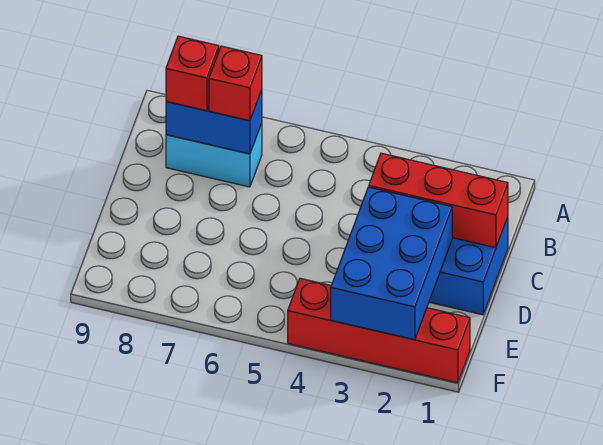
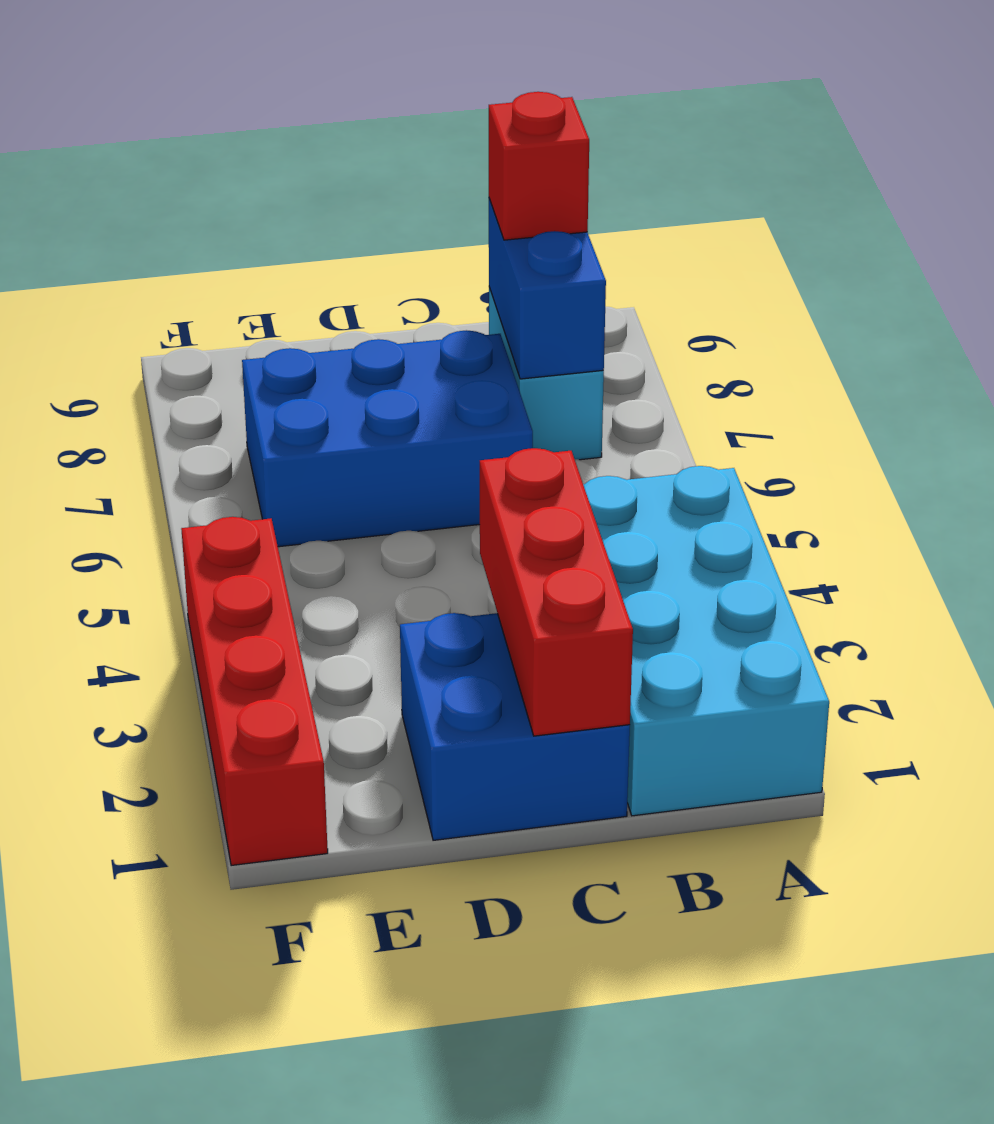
none -> cyan brick A1:B4 level 1
red brick B7 level 3 -> none
blue brick D2:F3 level 2 -> blue brick C6:E7 level 1

